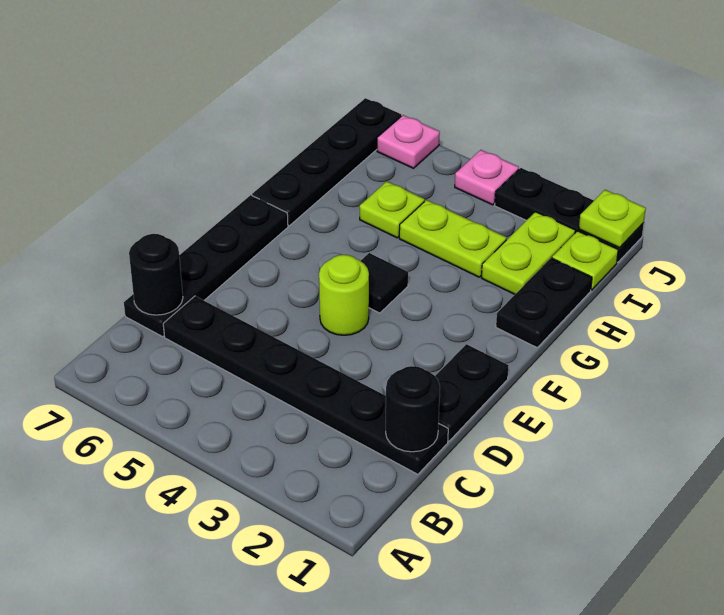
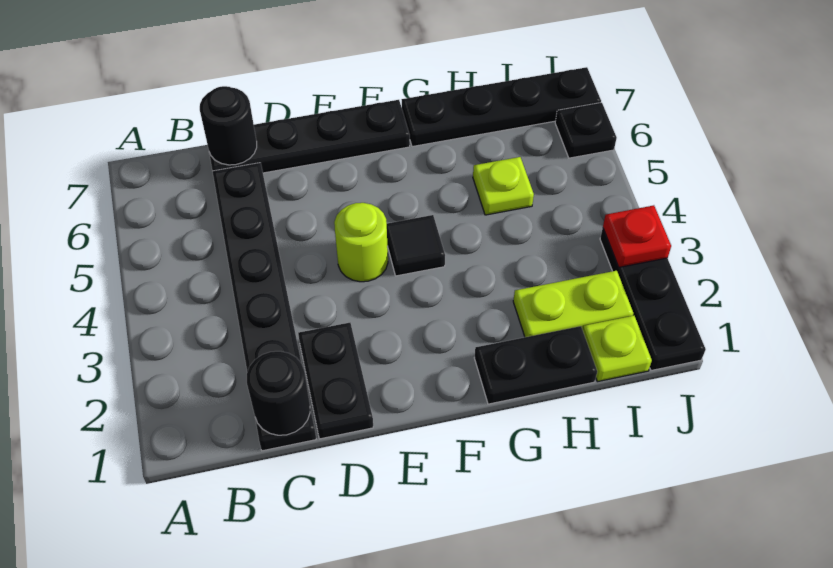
black plate D1:E1 level 1 -> black plate D1:D2 level 1
lime plate H3:H4 level 1 -> none
lime plate J1 level 2 -> none
none -> red plate J3 level 2
pink plate J4 level 1 -> none
pink plate J6 level 1 -> black plate J6 level 1

